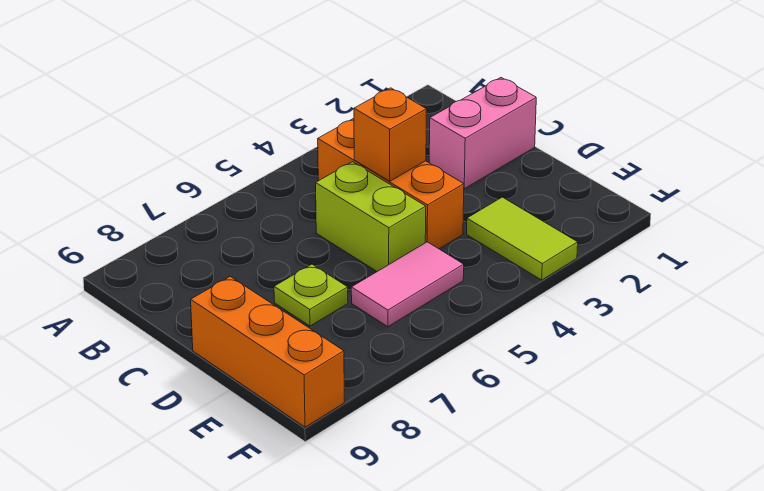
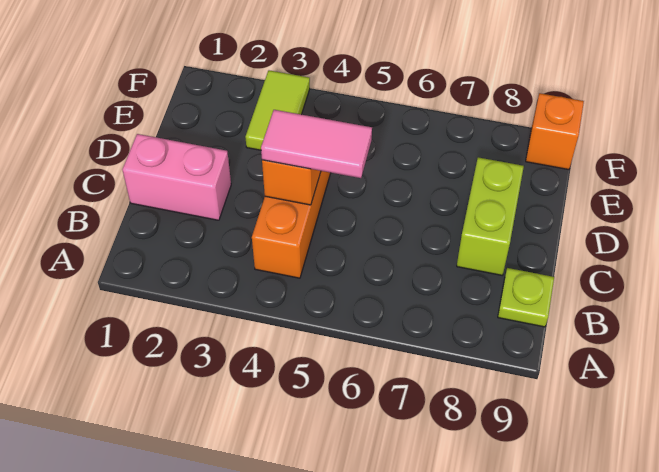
lime brick C5:D5 level 1 -> lime brick C8:D8 level 1
lime plate D7 level 1 -> lime plate B9 level 1
orange brick D9:F9 level 1 -> orange brick F9 level 1
pink tile E5:E6 level 1 -> pink tile C4:C5 level 3

